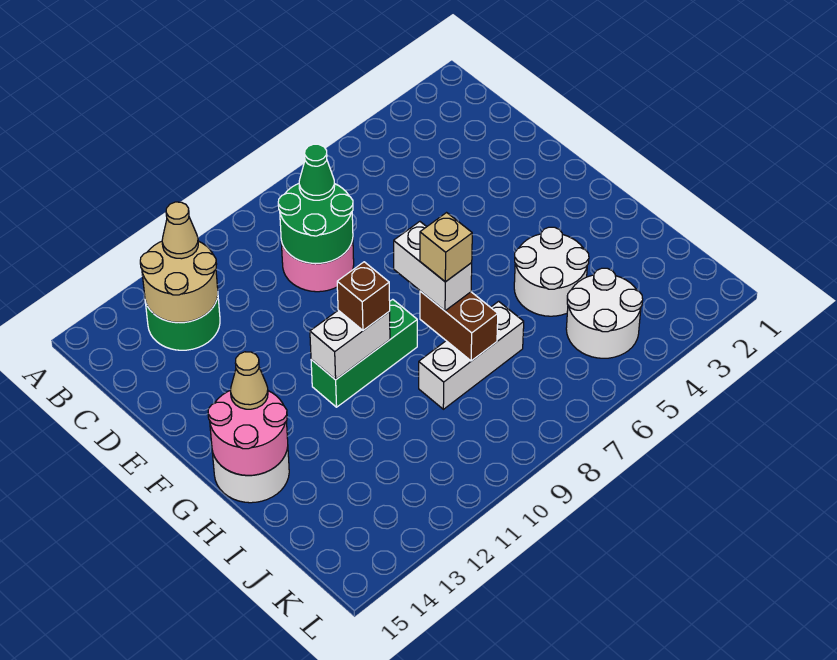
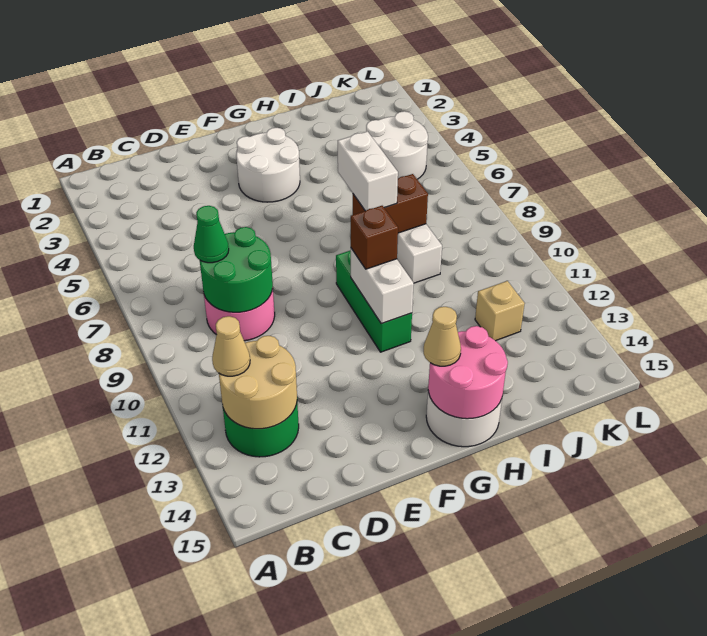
white brick G8:H8 level 3 -> white brick H7:H8 level 3
white round brick H4:I5 level 1 -> white round brick F3:G4 level 1
tan brick H8 level 4 -> tan brick J12 level 1

